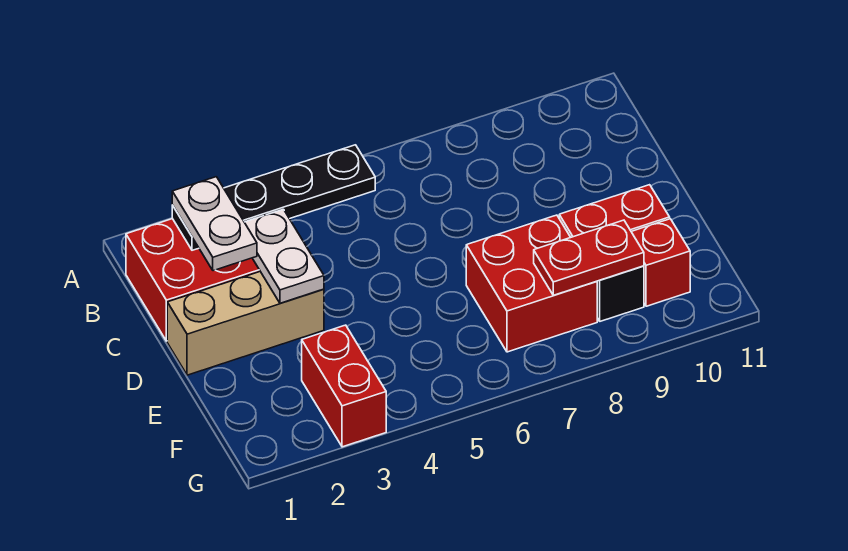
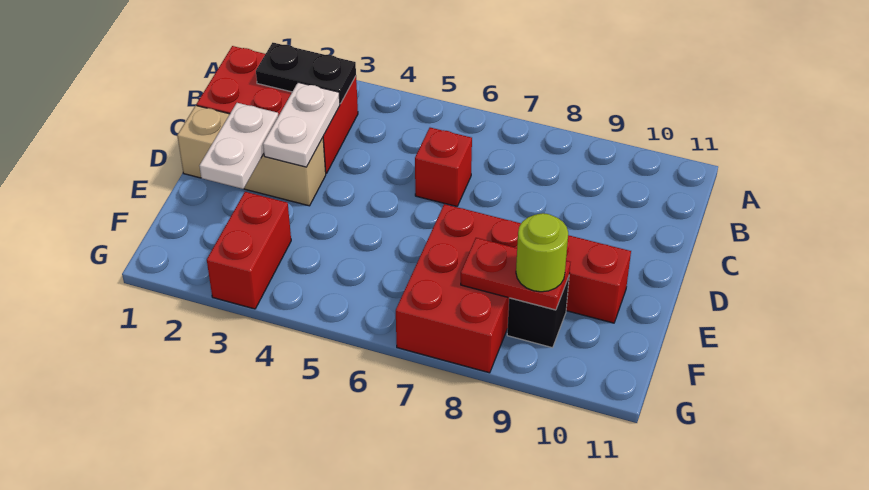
black plate B2:B5 level 2 -> black plate B2:B3 level 2
white plate B2:C2 level 3 -> white plate D2:E2 level 2
red brick E7:F8 level 1 -> red brick E7:G8 level 1
none -> lime round brick F9 level 3
red brick F10 level 1 -> red brick C6 level 1

